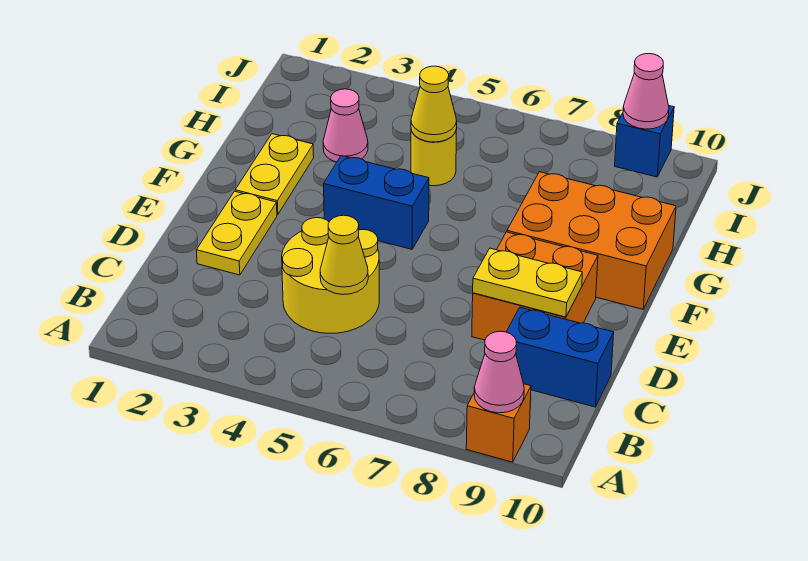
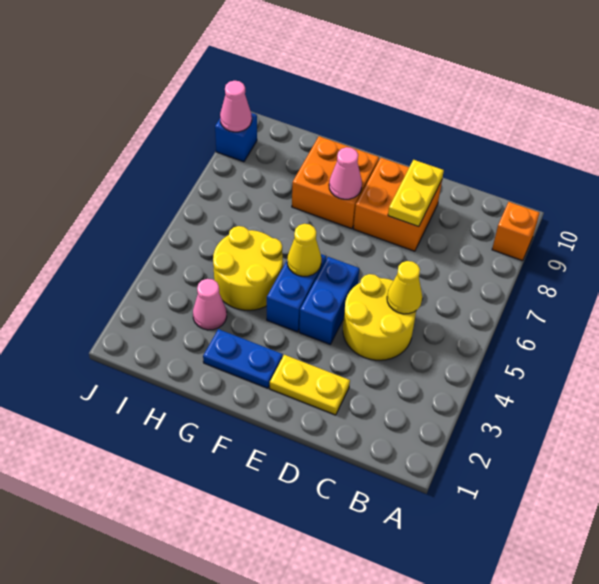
pink cone A9 level 2 -> pink cone F8 level 2
blue brick C9:C10 level 1 -> blue brick E4:E5 level 1
yellow plate F2:G2 level 1 -> blue plate F2:G2 level 1
orange brick F8:G10 level 1 -> orange brick F8:G9 level 1
yellow round brick H5 level 1 -> yellow round brick G4:H5 level 1
yellow cone H5 level 2 -> yellow cone F5 level 2

